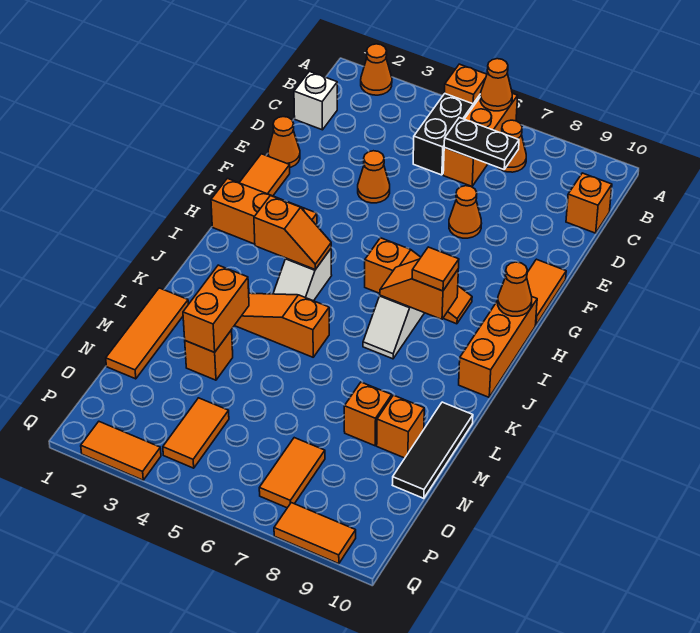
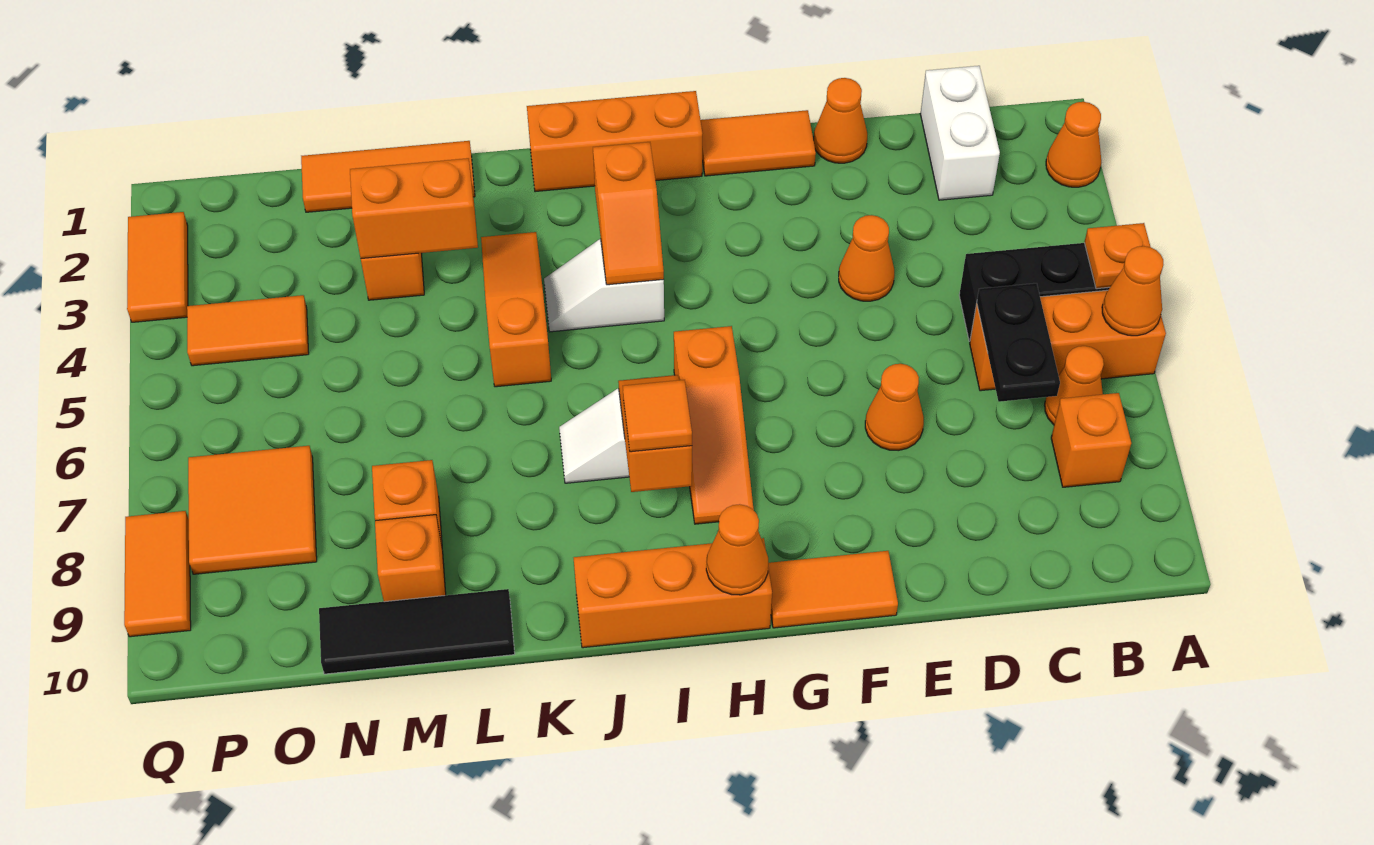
white brick C1 level 1 -> white brick C1:C2 level 1
orange brick C10 level 1 -> orange brick B8 level 1
orange brick H1:H3 level 1 -> orange brick H1:J1 level 1
orange tile O7:P7 level 1 -> orange tile O7:P8 level 1

